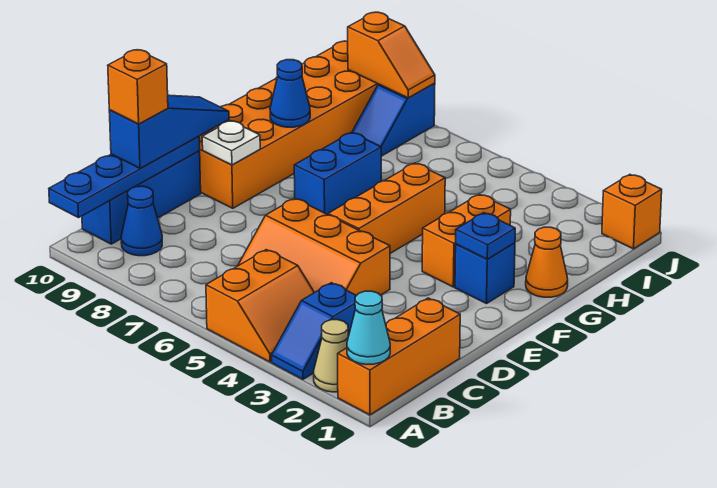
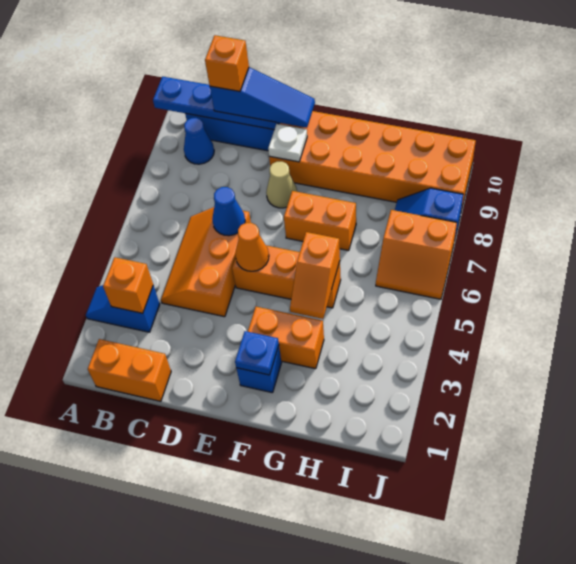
orange brick A1:C1 level 1 -> orange brick B1:C1 level 1
cyan cone A1 level 2 -> none
tan cone A2 level 1 -> tan cone E8 level 1
orange slope A4:B5 level 1 top 5 -> orange slope I6:J7 level 1 top 7
blue brick F7:G7 level 1 -> orange brick F7:G7 level 1
orange cone G1 level 1 -> orange cone E5 level 2
blue cone G9 level 2 -> blue cone D6 level 2
orange brick J1 level 1 -> orange brick B3 level 2
orange slope J8:J9 level 2 top 9 -> orange slope G4:G5 level 2 top 5

